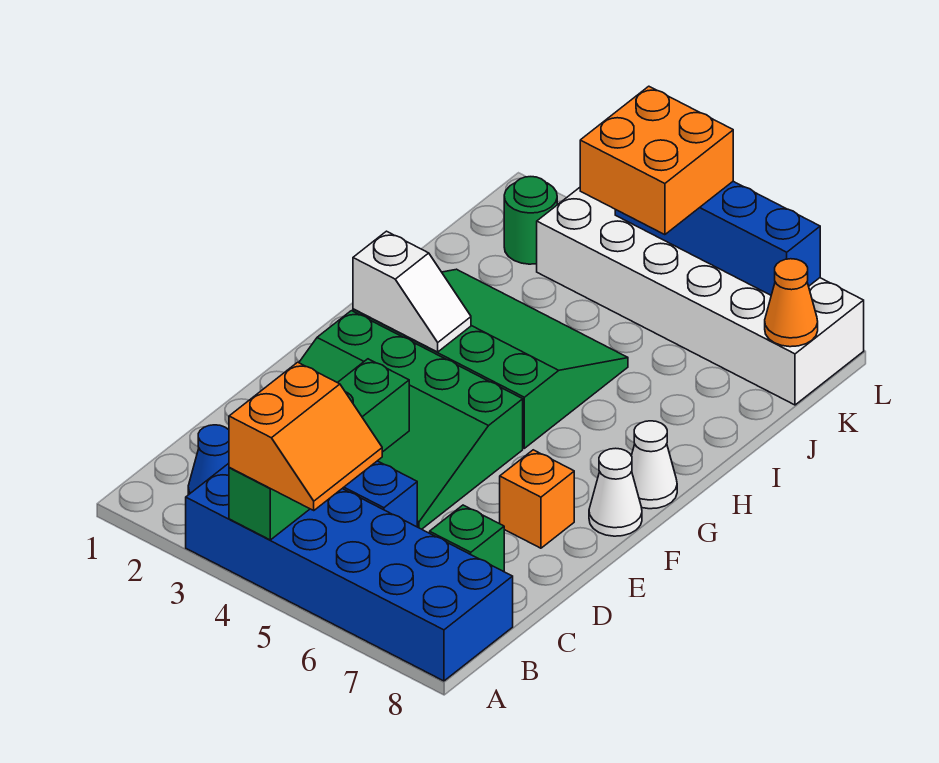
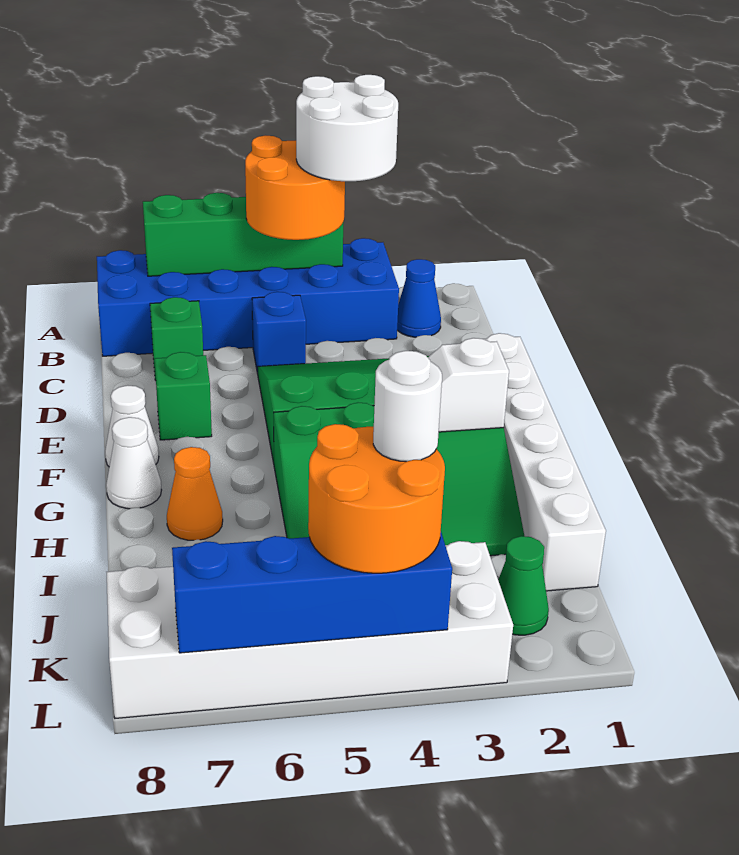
none -> white round brick A3:B4 level 4
green brick A4:D4 level 2 -> green brick A4:A7 level 2
orange slope A4:B5 level 3 top 4 -> orange round brick A4:B5 level 3
none -> white brick E1:J1 level 1
orange brick E7 level 1 -> green brick E7 level 1
green round brick K2 level 1 -> green cone K2 level 1
orange brick K4:L5 level 3 -> orange round brick K4:L5 level 3
none -> white round brick K4 level 4
orange cone K8 level 2 -> orange cone H7 level 1

